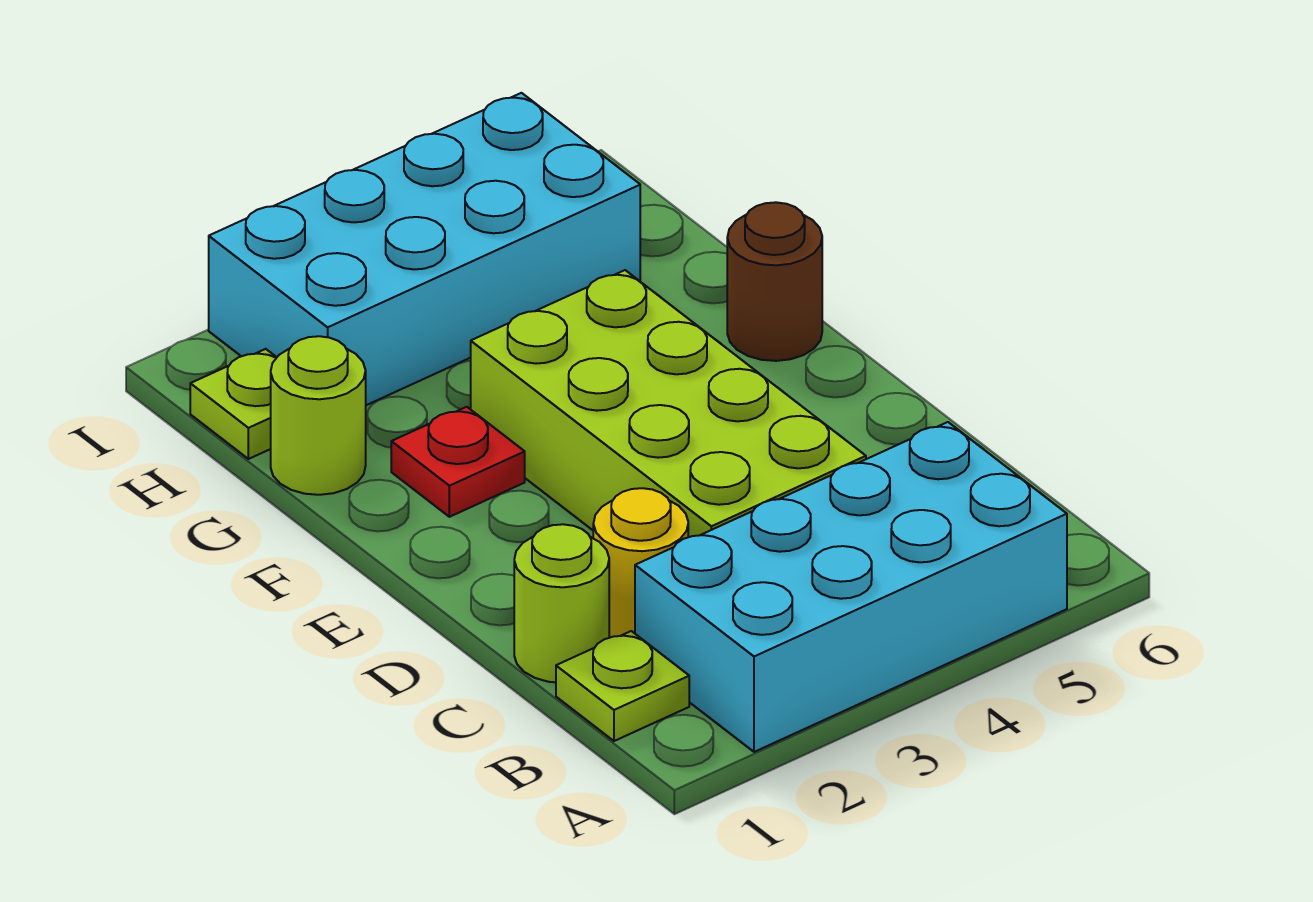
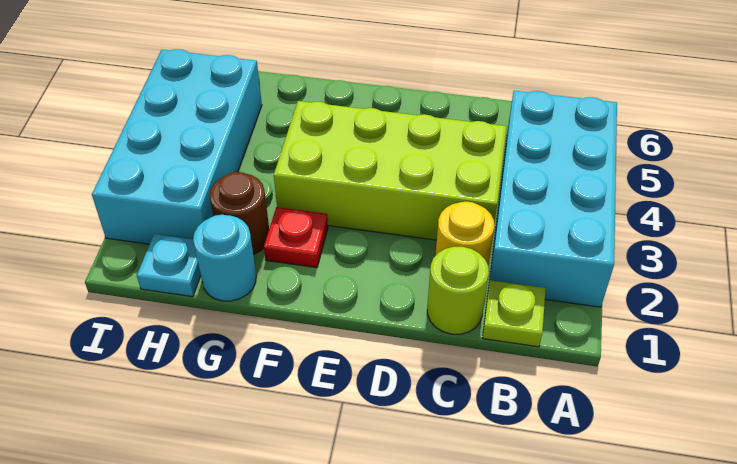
brown round brick F6 level 1 -> brown round brick G2 level 1
lime round brick G1 level 1 -> cyan round brick G1 level 1
lime plate H1 level 1 -> cyan plate H1 level 1

